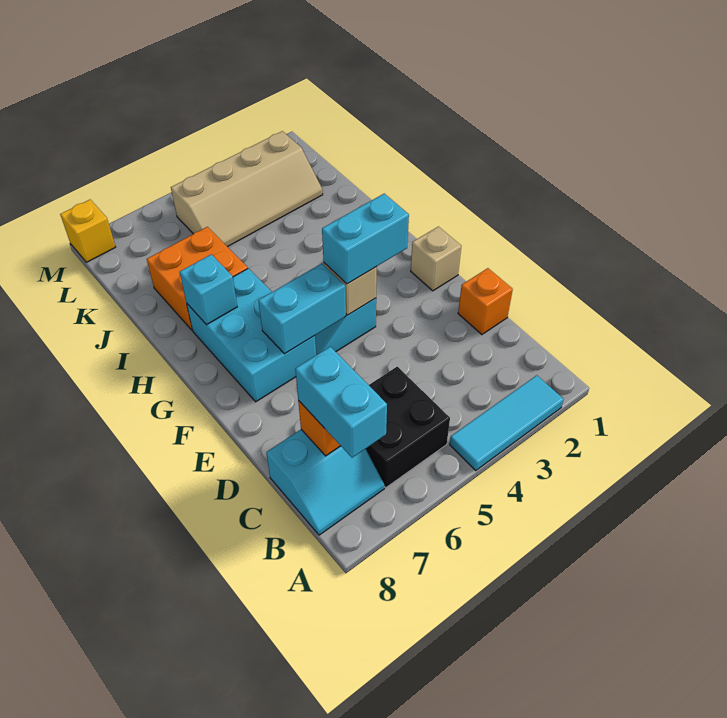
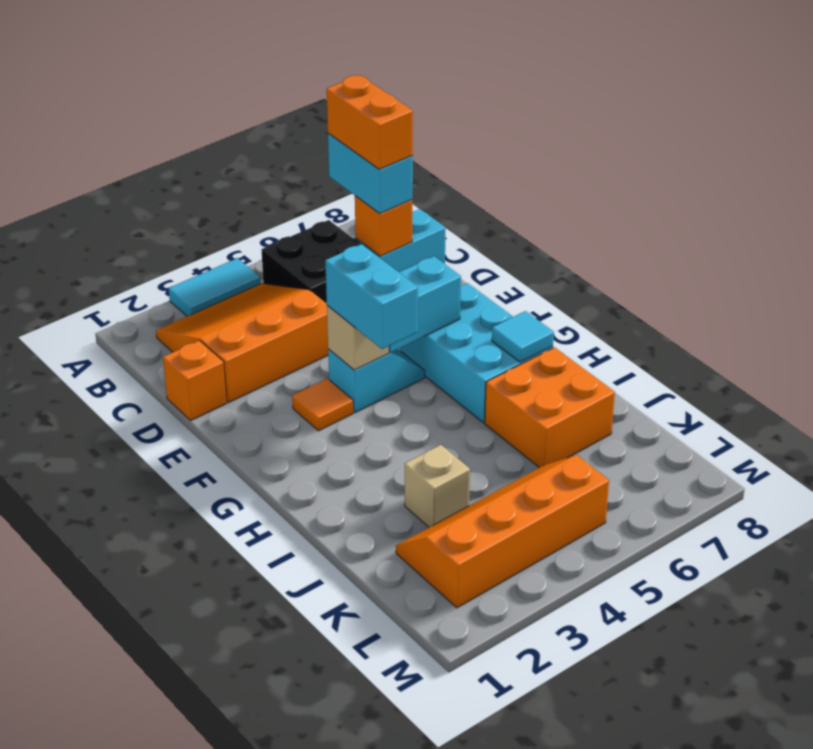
cyan tile A2:A4 level 1 -> cyan tile A3:A4 level 1
none -> orange slope B2:D4 level 1 top D
none -> orange brick B7:C7 level 4
tan brick F1 level 1 -> tan brick J3 level 1
none -> orange tile F3 level 1
cyan brick F3:F4 level 3 -> cyan brick F4:G4 level 3
cyan brick H7 level 2 -> cyan tile H7 level 2
tan slope K2:L5 level 1 top L -> orange slope K2:L5 level 1 top L
yellow brick M8 level 1 -> none

